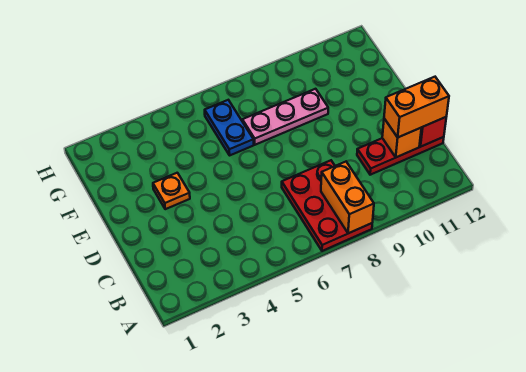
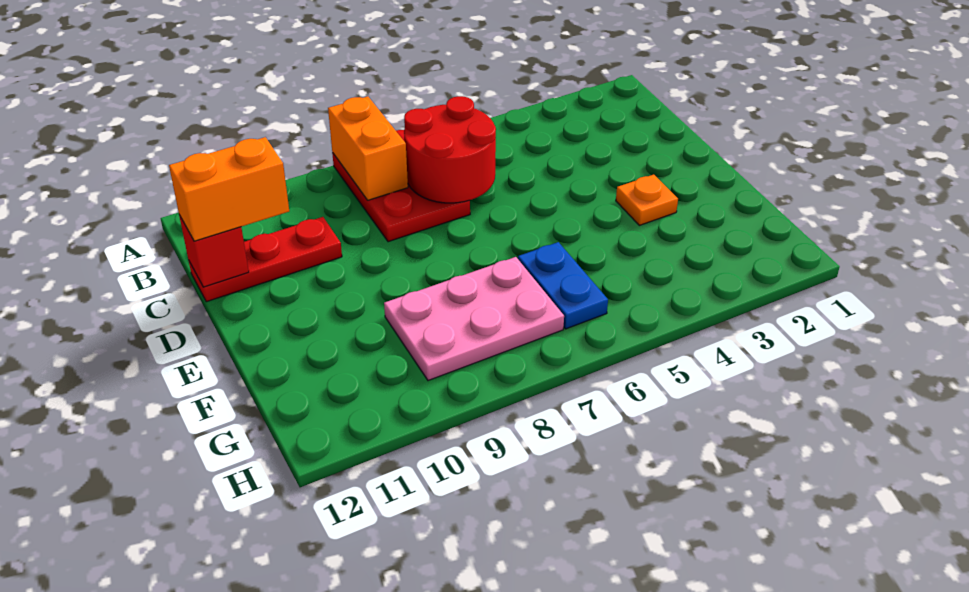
none -> red round brick B6:C7 level 2
orange brick C11 level 2 -> none
pink plate F7:F9 level 1 -> pink plate F7:G9 level 1

